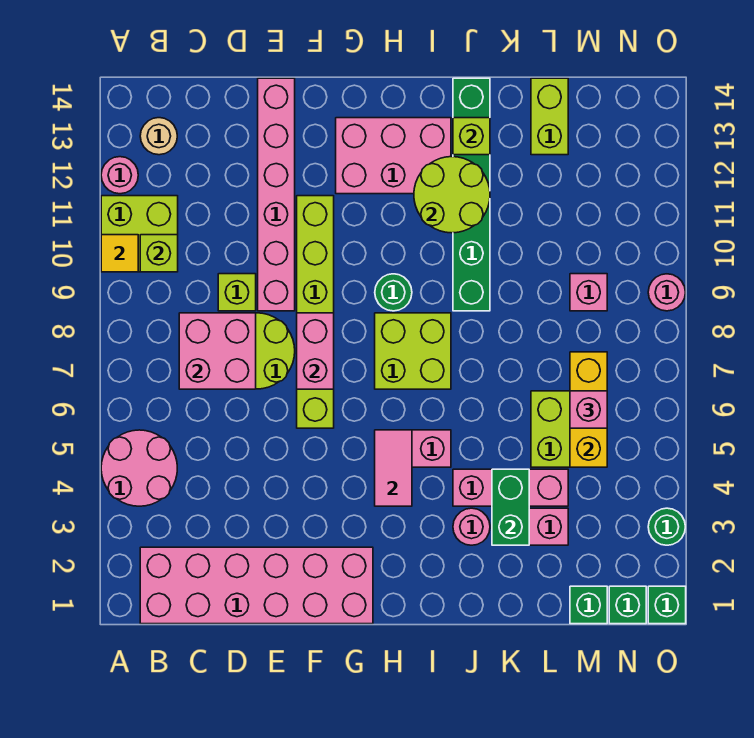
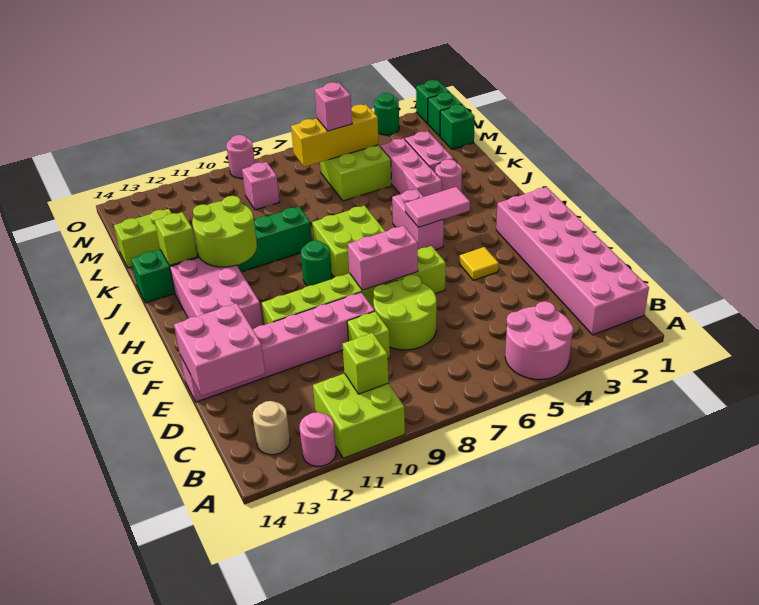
yellow tile A10 level 2 -> yellow tile F4 level 1
pink brick C7:D8 level 2 -> pink brick D13:E14 level 2
green brick K3:K4 level 2 -> none

